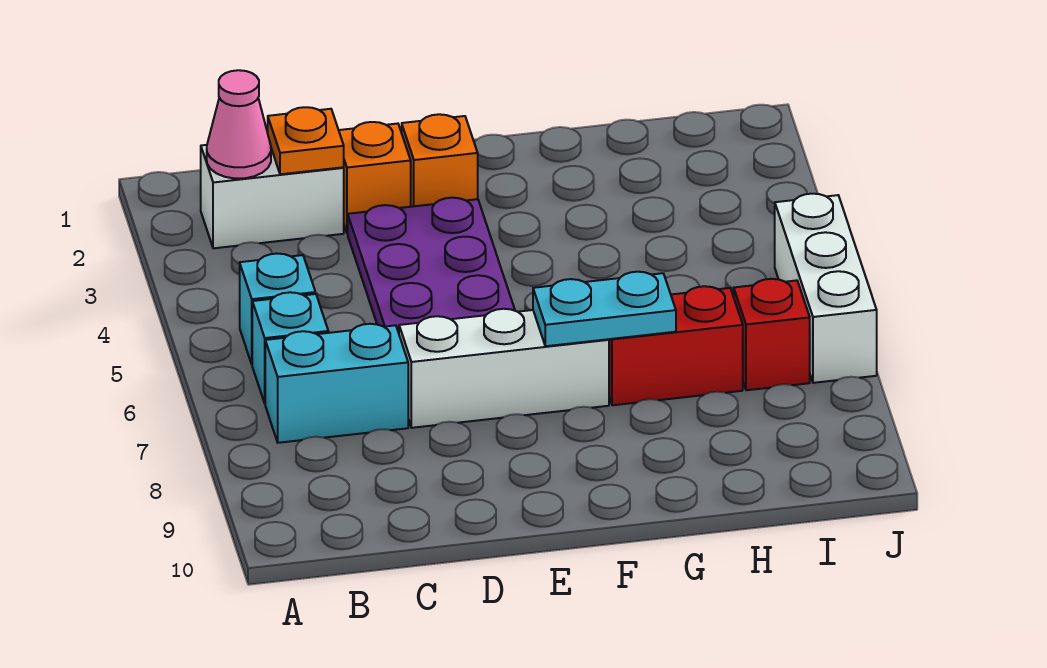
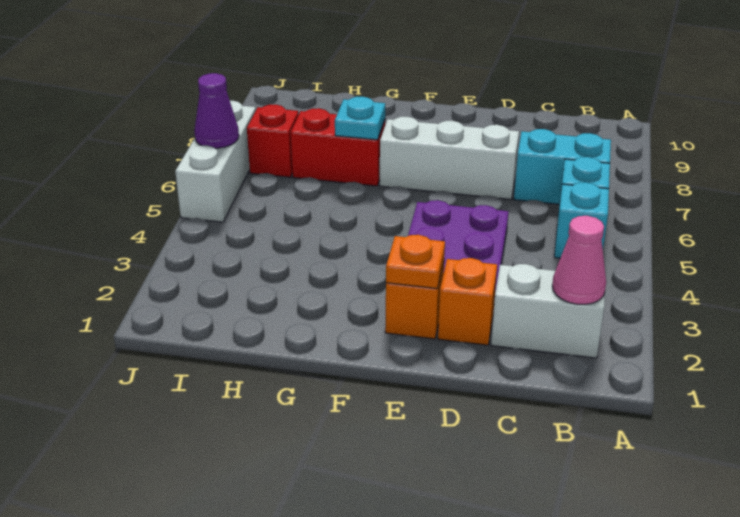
orange plate C2 level 2 -> orange plate E2 level 2
cyan plate F7:G7 level 2 -> cyan plate G7 level 2
none -> purple cone J6 level 2

